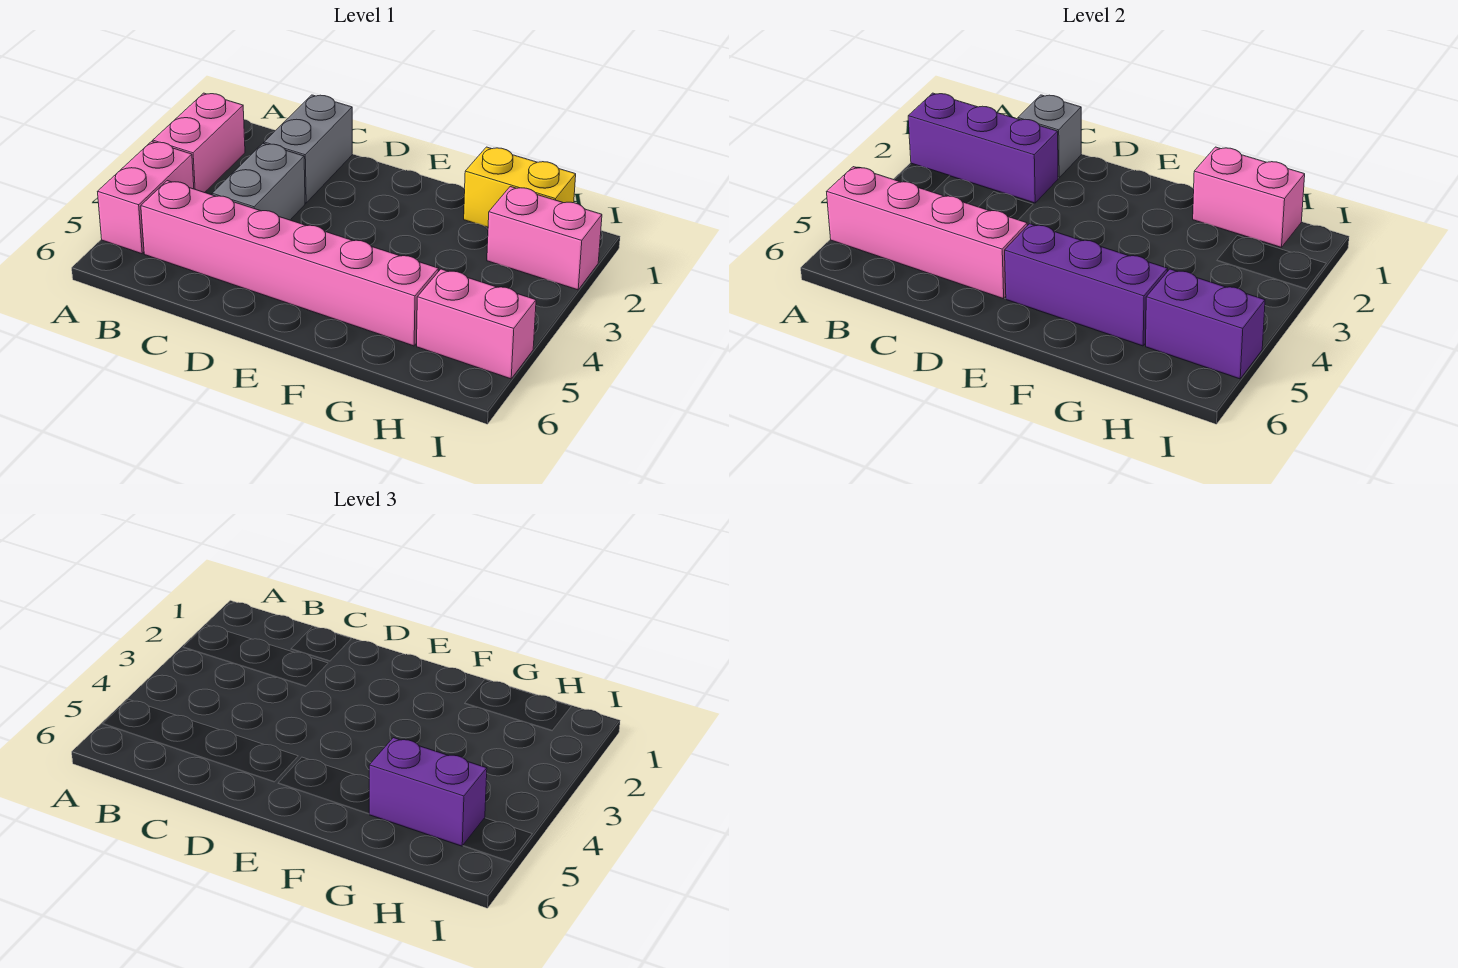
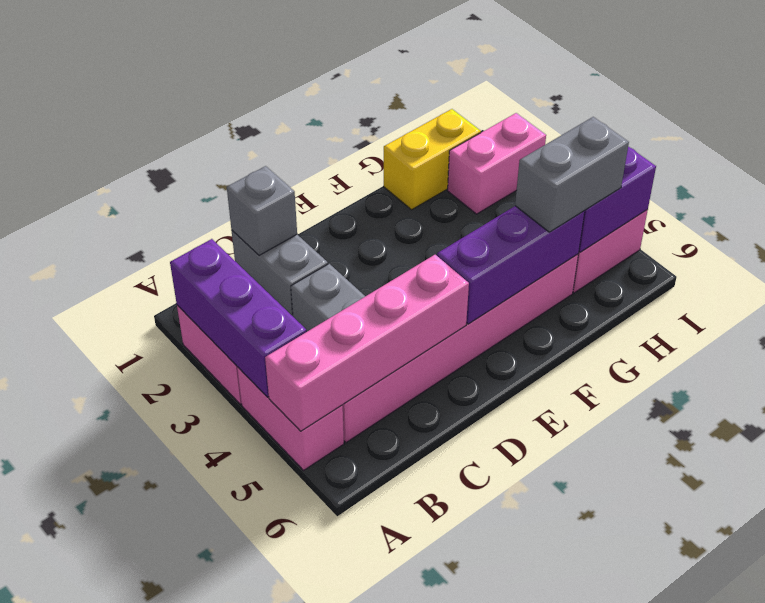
purple brick A2:C2 level 2 -> purple brick A2:A4 level 2
pink brick G1:H1 level 2 -> none
purple brick G5:H5 level 3 -> grey brick G5:H5 level 3

